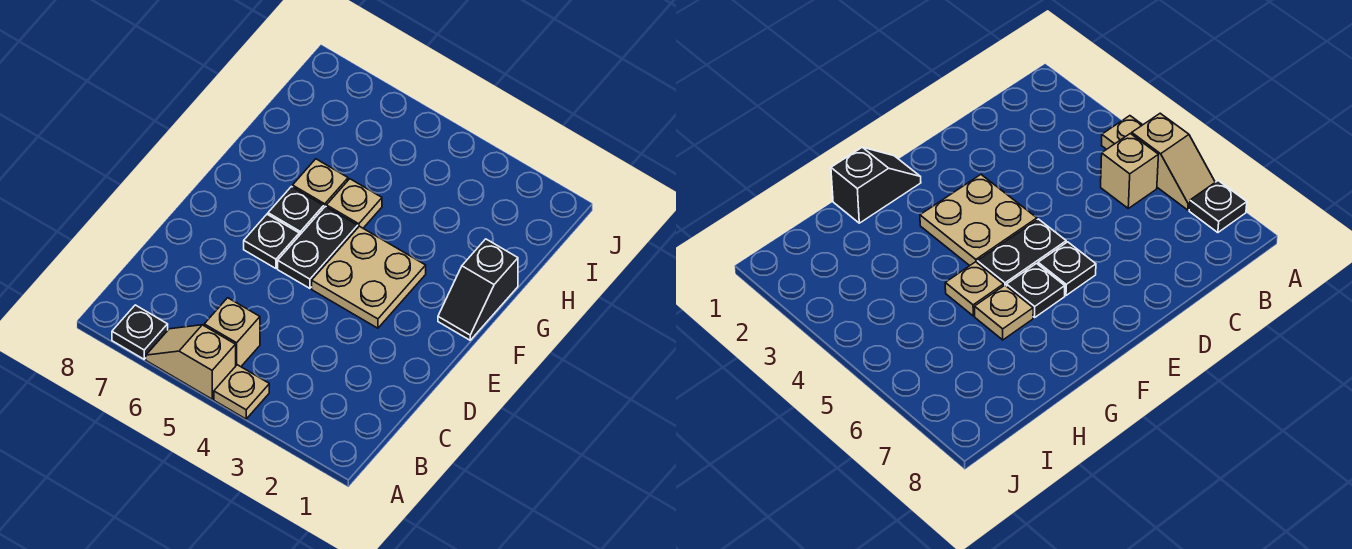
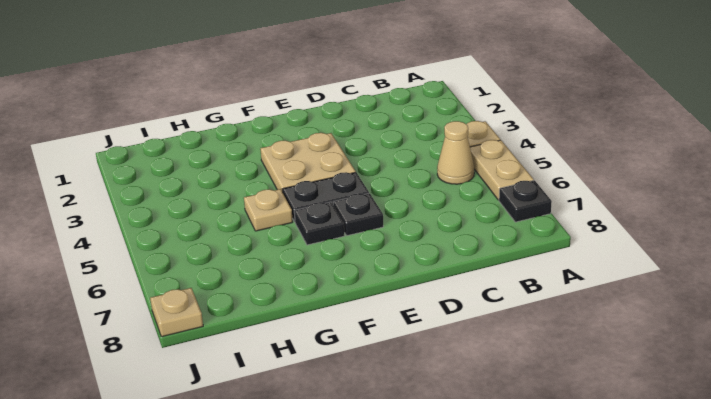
tan slope A5:A6 level 1 top 5 -> tan plate A5:A6 level 1
tan brick B5 level 1 -> tan cone B5 level 1
black slope F1:G1 level 1 top G -> none
tan plate G6 level 1 -> tan plate J8 level 1

